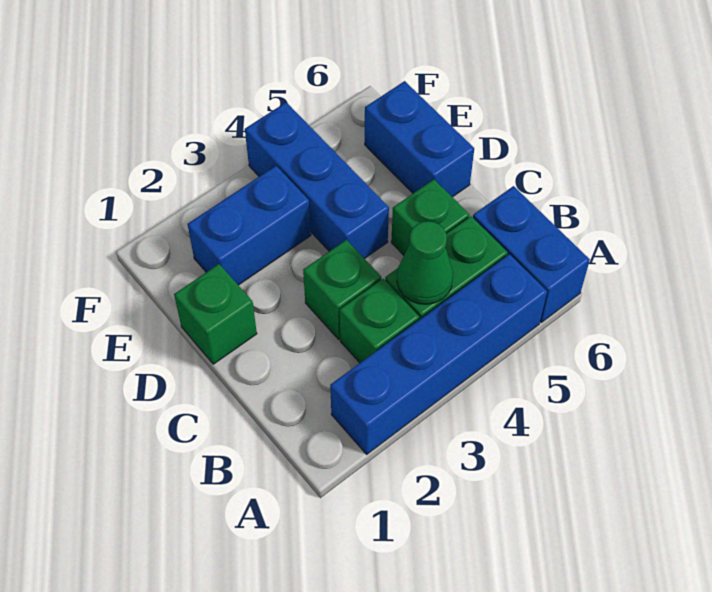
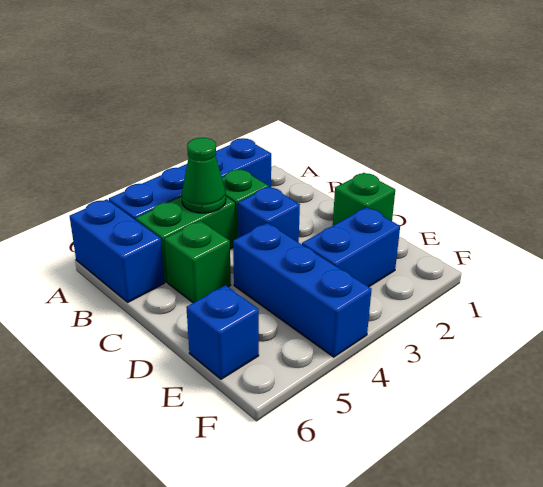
green brick C3 level 1 -> blue brick C3 level 1
blue brick D6:E6 level 1 -> blue brick E6 level 1

